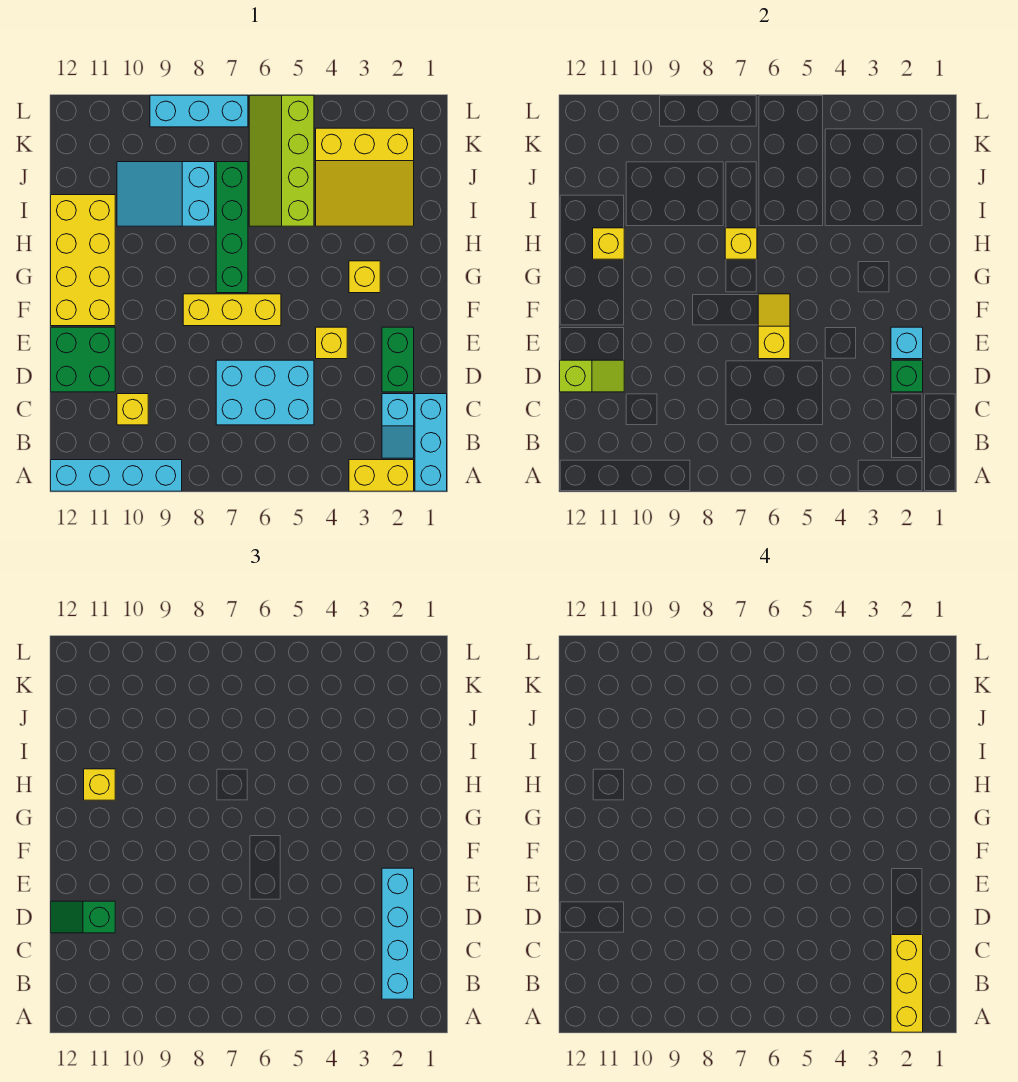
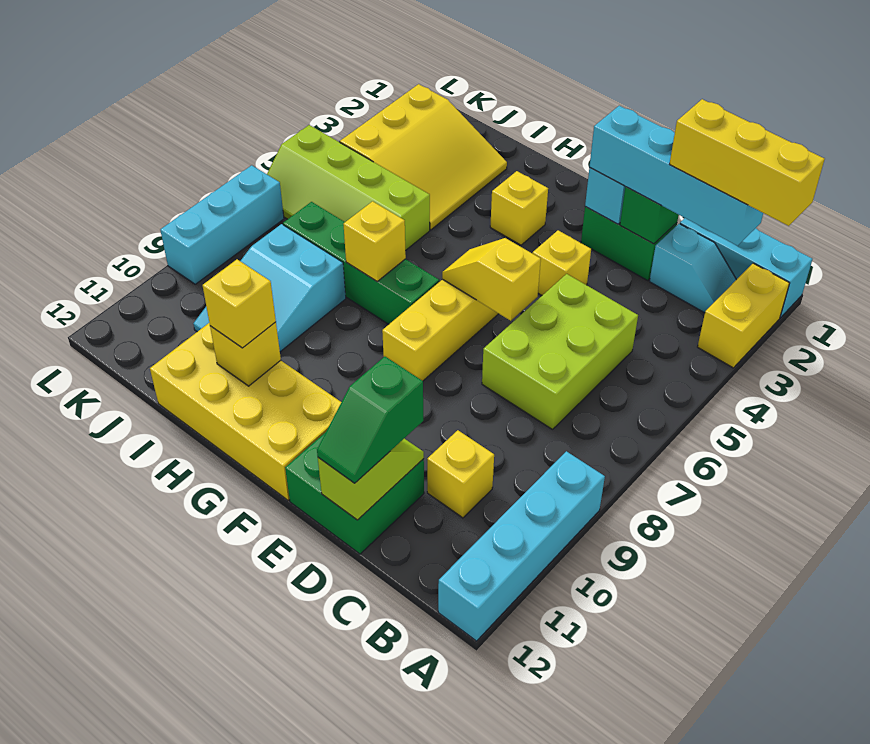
cyan brick C5:D7 level 1 -> lime brick C5:D7 level 1

